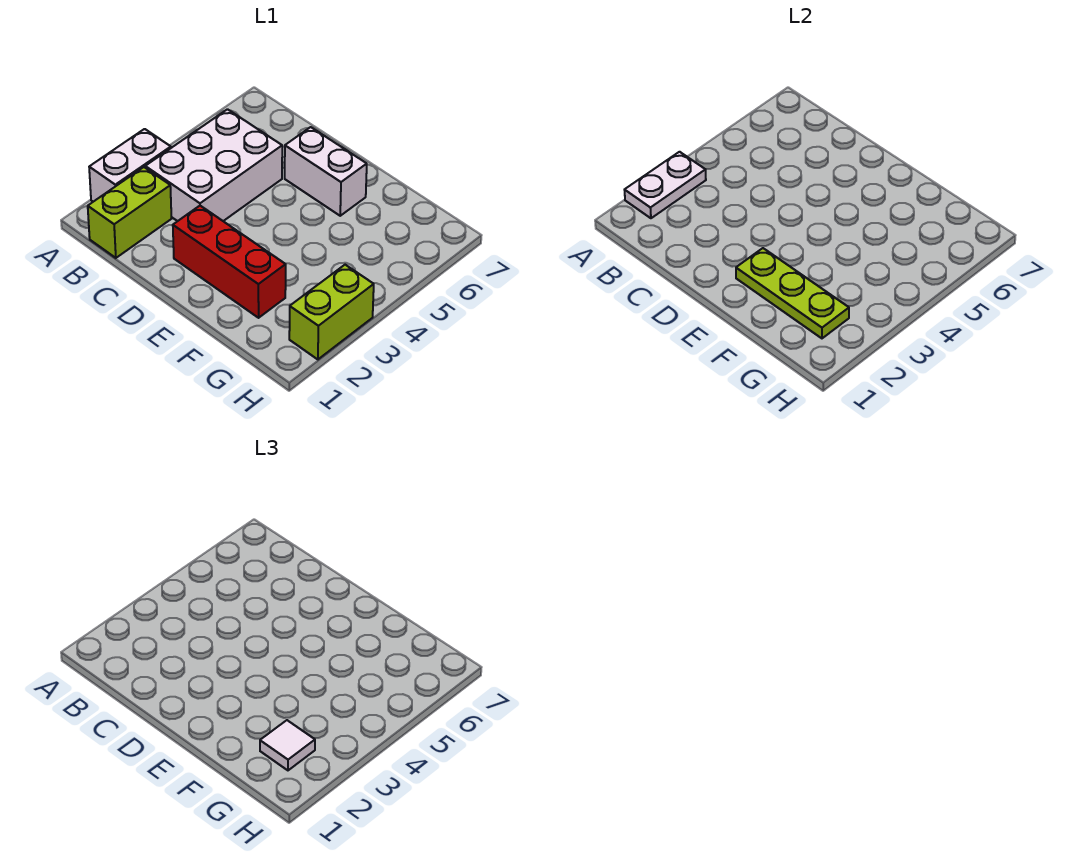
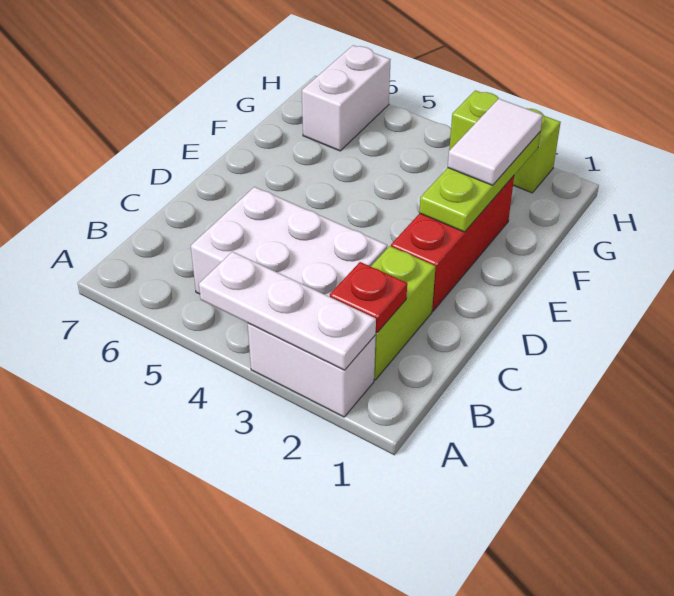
white plate A2:A3 level 2 -> white plate A2:A4 level 2
lime brick B1:B2 level 1 -> lime brick B2:C2 level 1
none -> red plate B2 level 2
white brick D6:E6 level 1 -> white brick G6:H6 level 1
white tile G2 level 3 -> white tile F2:G2 level 3

